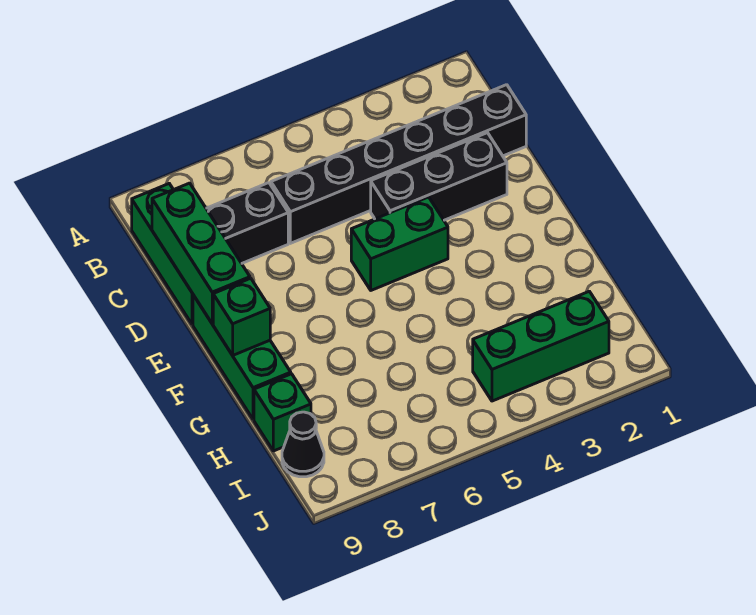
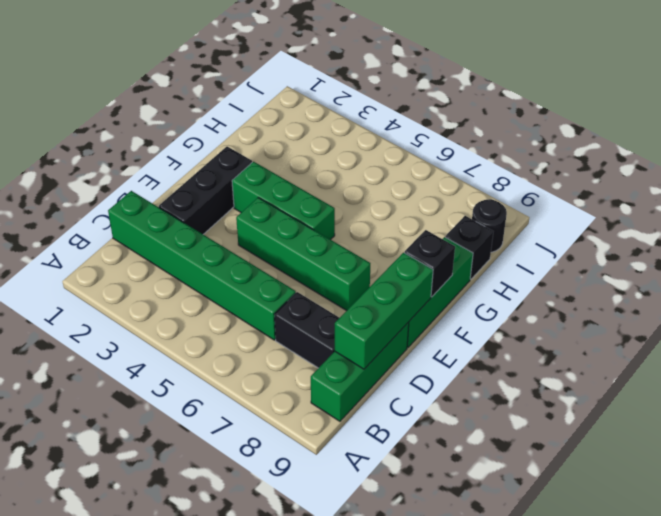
black brick C1:C6 level 1 -> green brick C1:C6 level 1
black brick D2:D4 level 1 -> black brick D2:F2 level 1
green brick E4:E5 level 1 -> green brick E4:E7 level 1
green brick F9 level 2 -> black brick F9 level 2
green brick H9 level 1 -> black brick H9 level 1
green brick I2:I4 level 1 -> green brick F3:F5 level 1
black cone I9 level 1 -> black round brick I9 level 1

